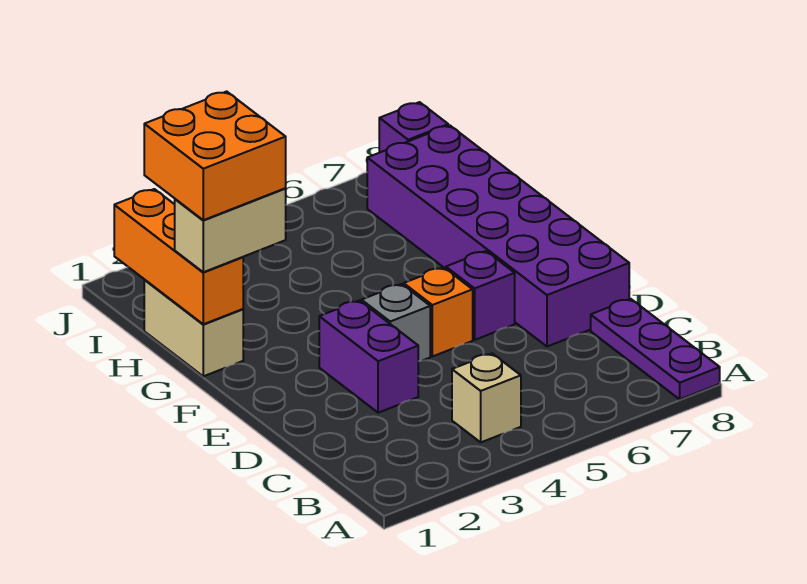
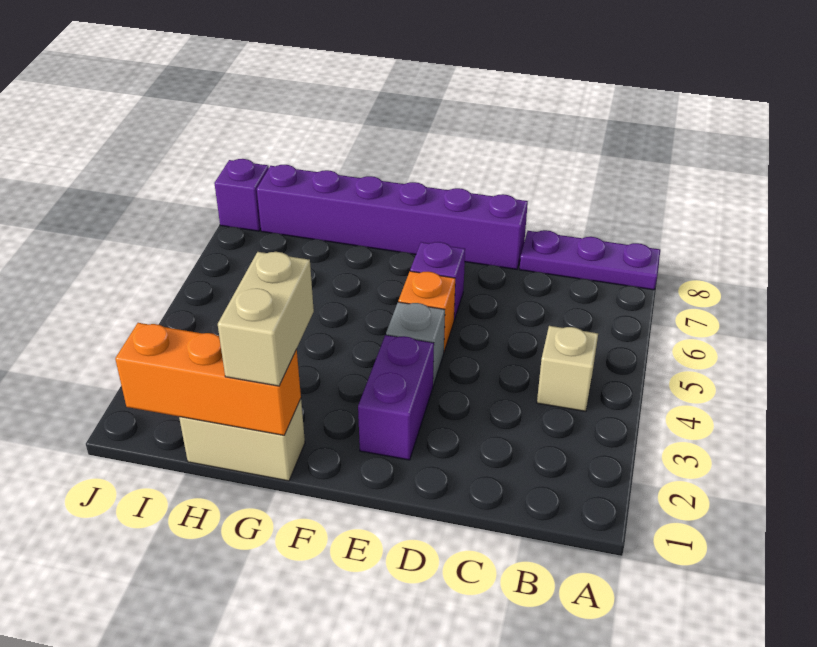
purple brick D3:E3 level 1 -> purple brick E2:E3 level 1
purple brick D7:I8 level 1 -> purple brick D8:I8 level 1
orange brick G1:H2 level 4 -> none

